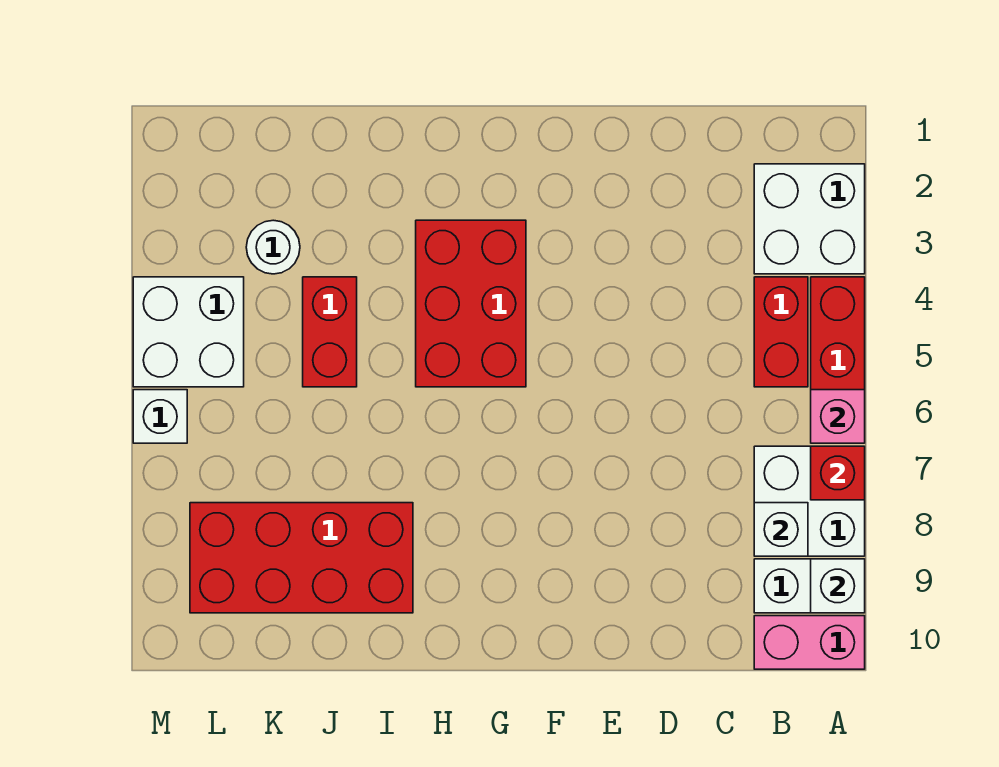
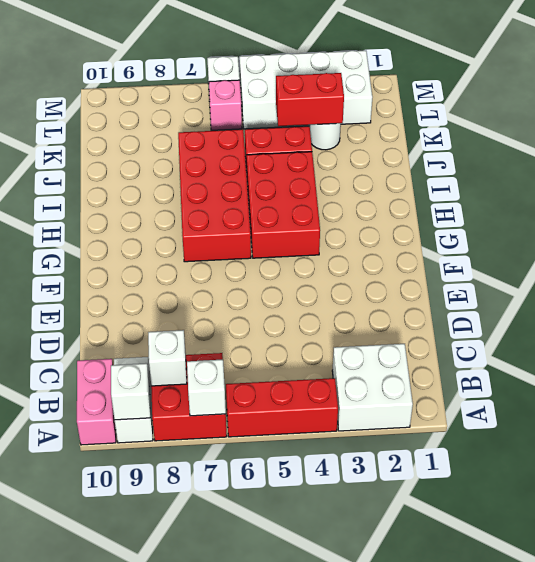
pink brick A6 level 2 -> pink brick L6 level 1
white brick A7:B8 level 1 -> red brick A7:B8 level 1
red brick A7 level 2 -> white brick A7 level 2
red brick B4:B5 level 1 -> red brick K3:K4 level 2
red brick G3:H5 level 1 -> red brick G4:I5 level 1
red brick I8:L9 level 1 -> red brick G6:J7 level 1
white brick L4:M5 level 1 -> white brick L2:M5 level 1

